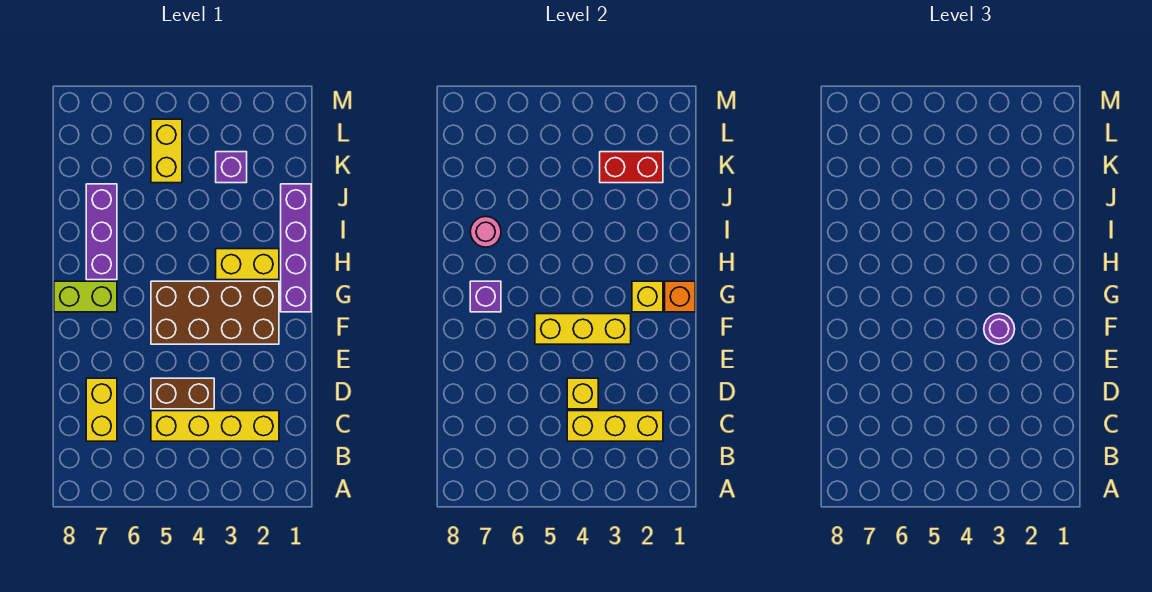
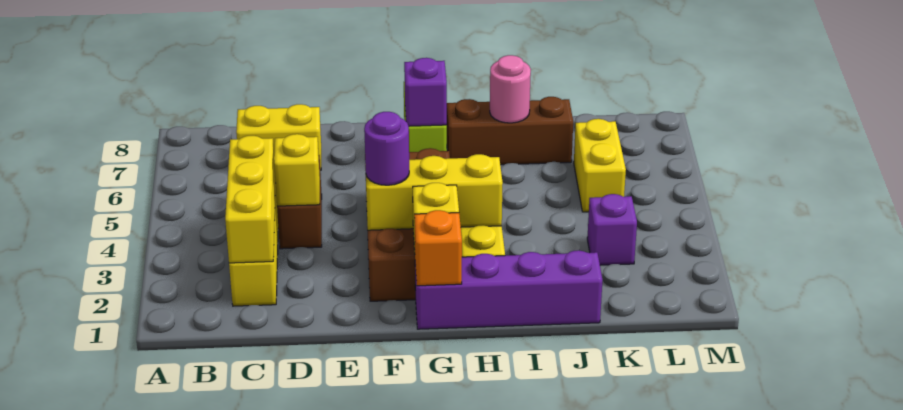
yellow brick F3:F5 level 2 -> yellow brick F3:H3 level 2
purple brick H7:J7 level 1 -> brown brick H7:J7 level 1
red brick K2:K3 level 2 -> none
yellow brick K5:L5 level 1 -> yellow brick K5:K6 level 1

